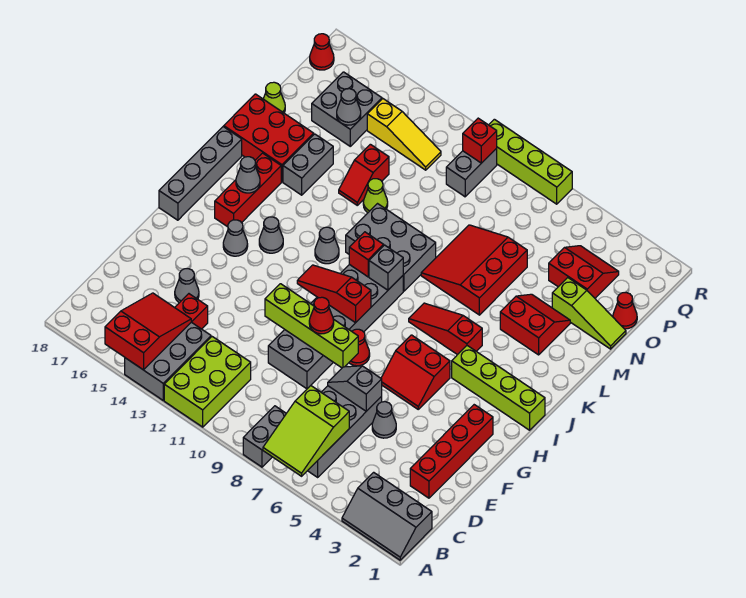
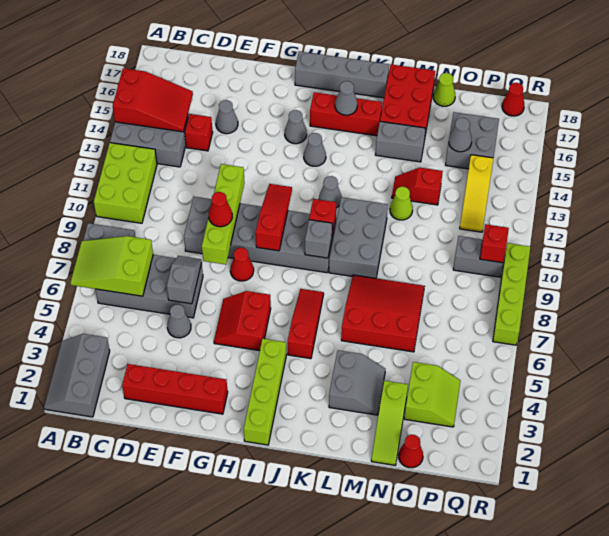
lime brick A11:C12 level 1 -> lime brick A10:B12 level 1
red slope L3:M4 level 1 top L -> grey slope L3:M4 level 1 top L
red slope O3:P4 level 1 top O -> lime slope O3:P4 level 1 top O

